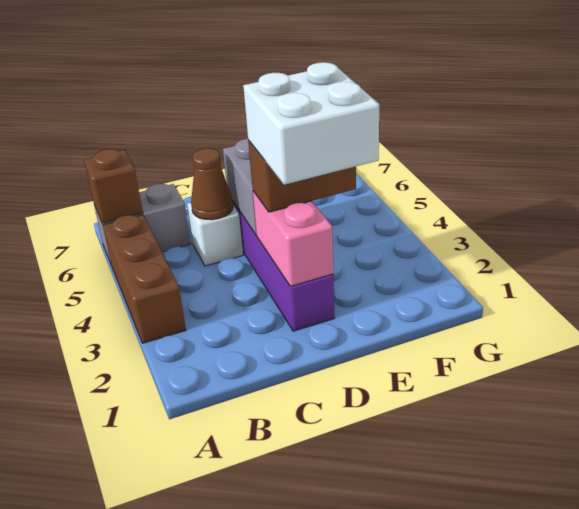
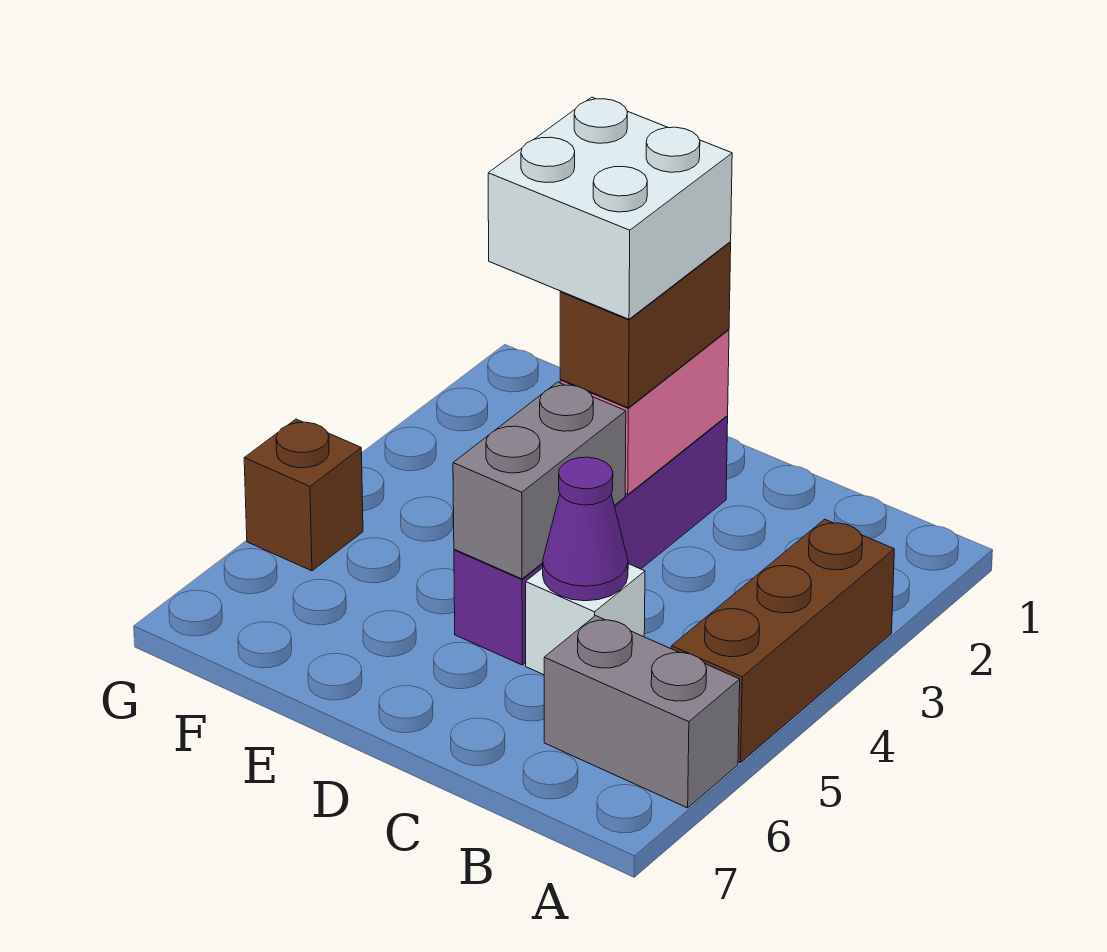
brown brick A6 level 2 -> brown brick G5 level 1
brown cone C5 level 2 -> purple cone C5 level 2
brown brick D3:E3 level 3 -> brown brick D2:D3 level 3

